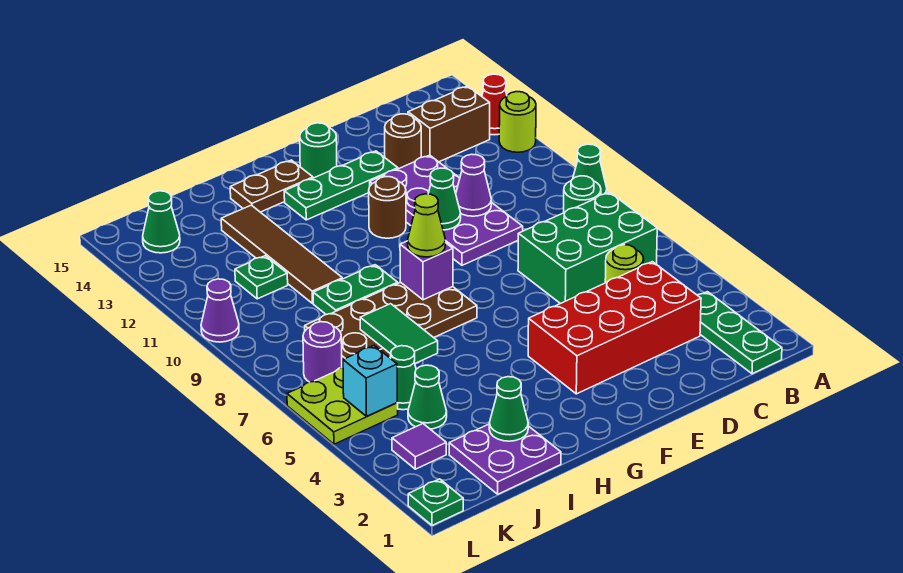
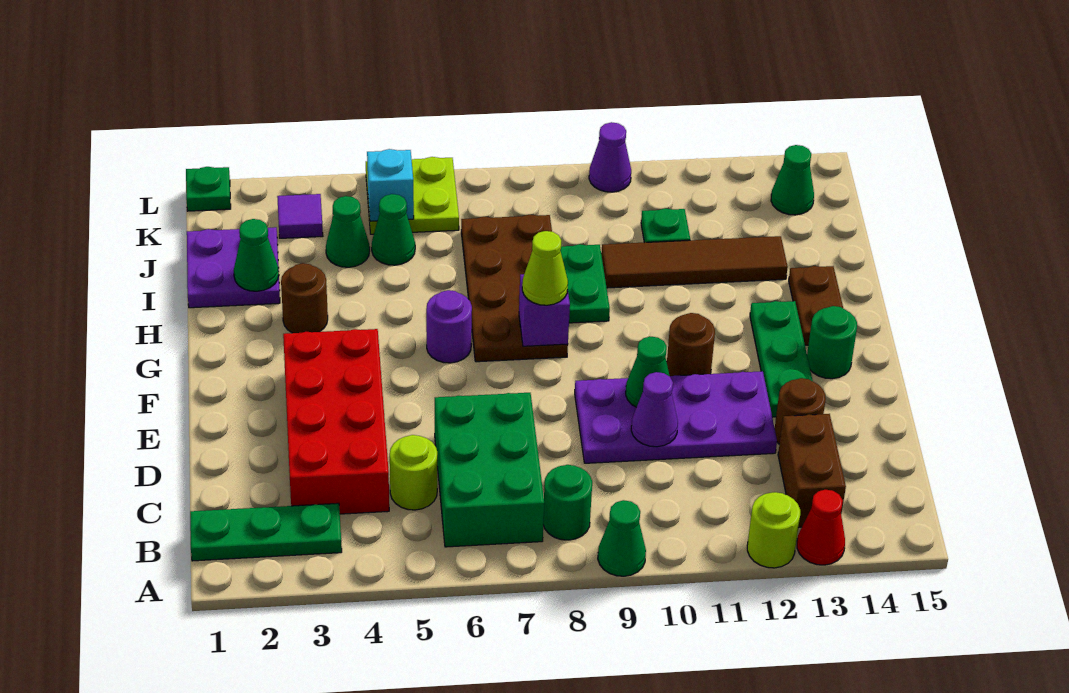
none -> brown round brick H3 level 1
green tile I6:I7 level 2 -> none
purple round brick K7 level 1 -> purple round brick G6 level 1

